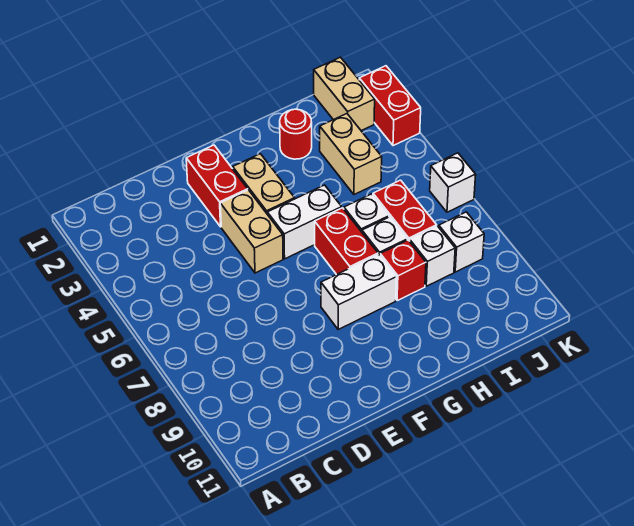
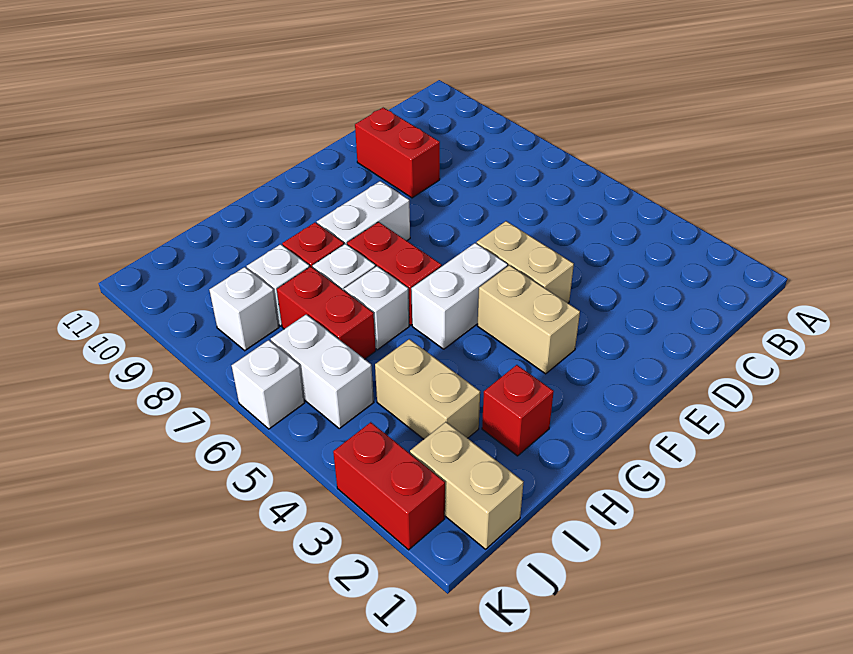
red brick E2:E3 level 1 -> red brick D9:D10 level 1
red round brick H2 level 1 -> red brick H2 level 1
none -> white brick J5:J6 level 1

